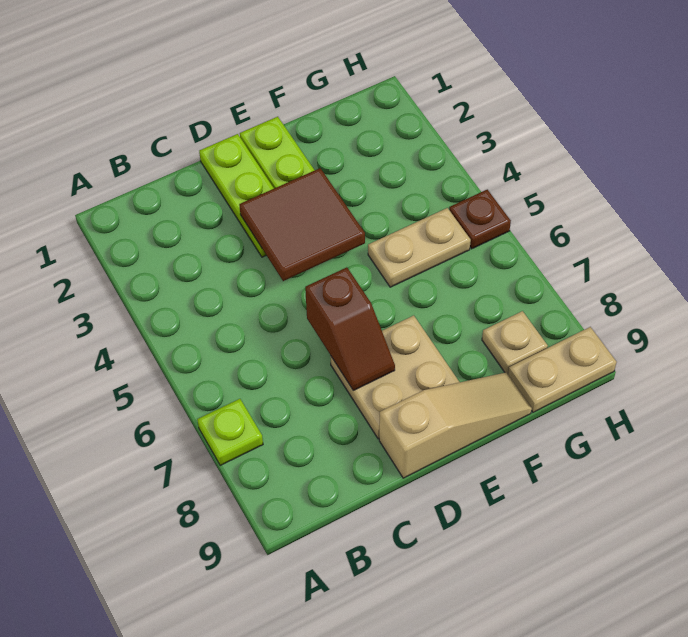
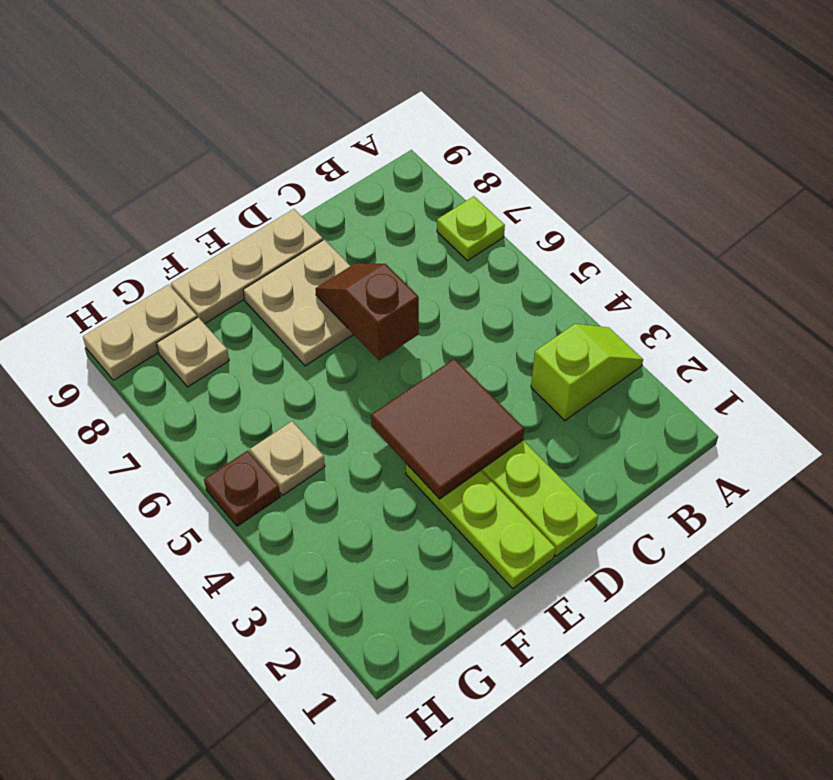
none -> lime slope A3:B3 level 1 top B
tan slope D9:F9 level 1 top D -> tan plate D9:F9 level 1
tan plate F5:G5 level 1 -> tan plate G5 level 1

